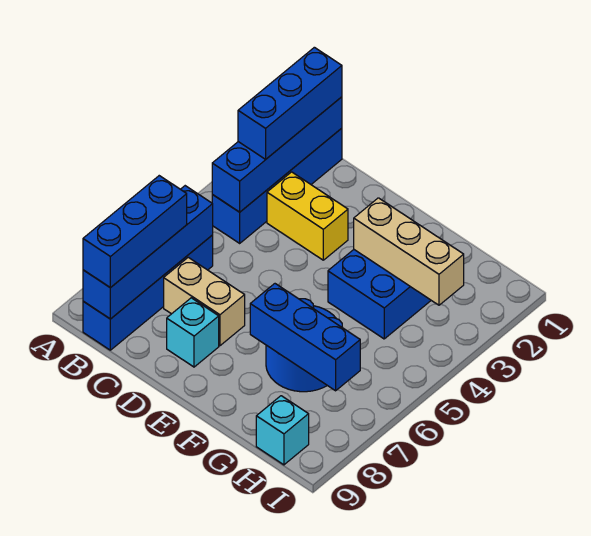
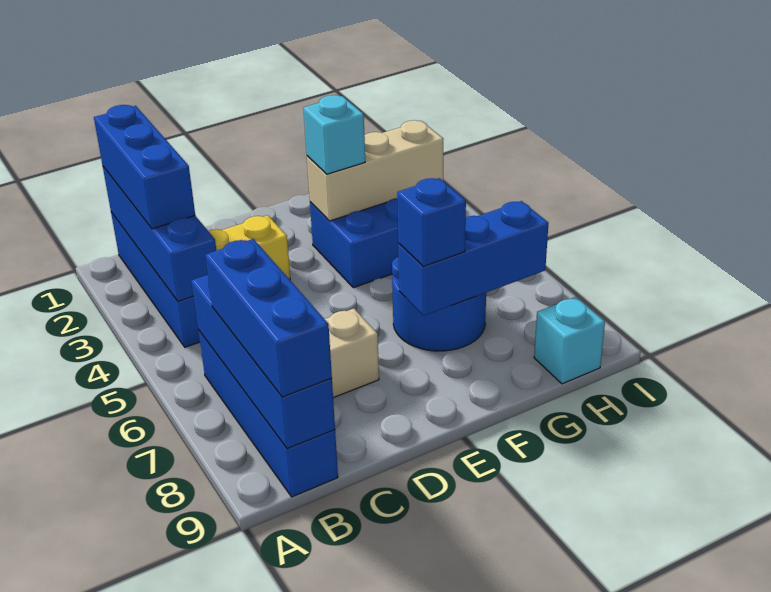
cyan brick D8 level 1 -> cyan brick F3 level 3
none -> blue brick F7 level 3

